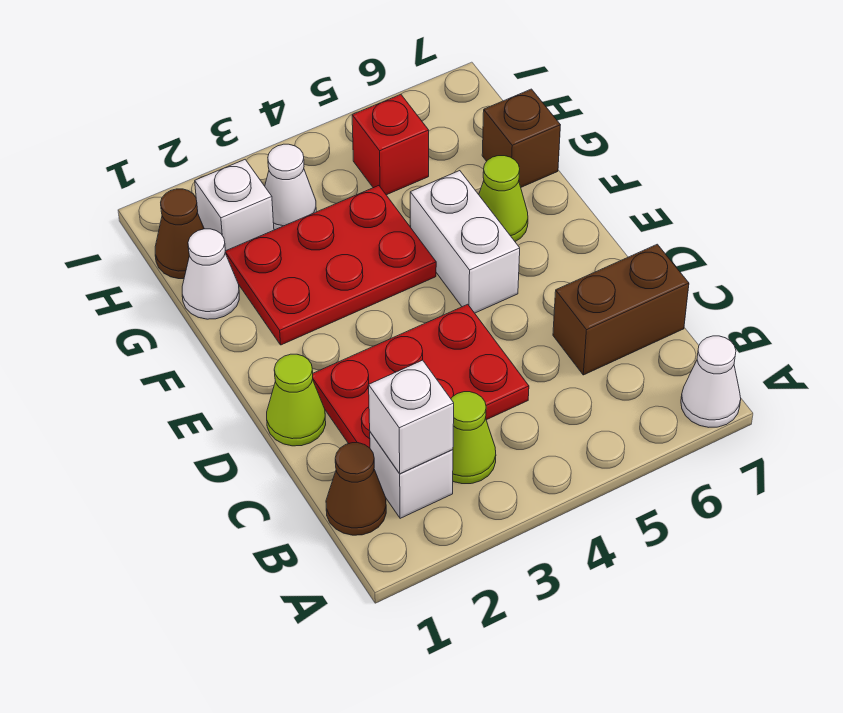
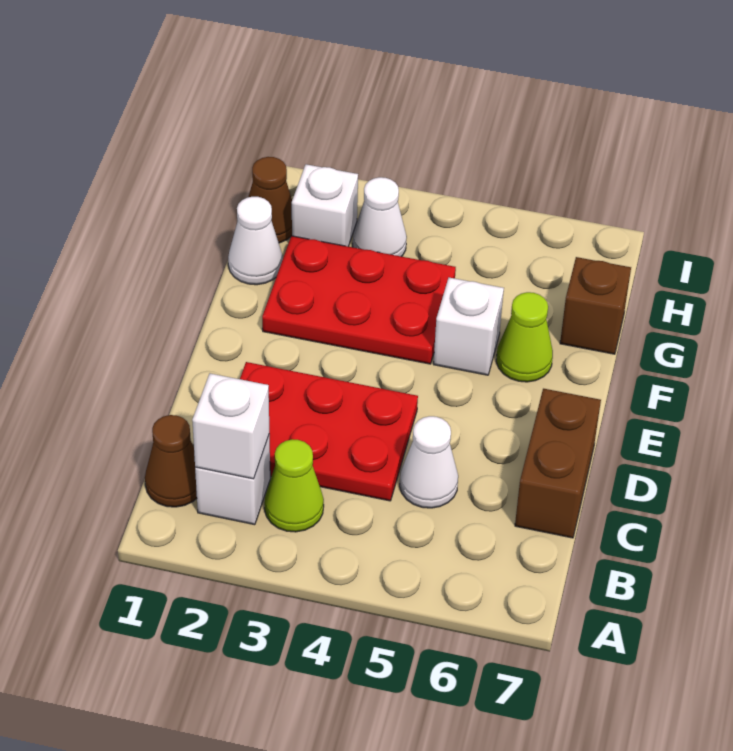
white cone A7 level 1 -> white cone C5 level 1
brown brick C6:C7 level 1 -> brown brick C7:D7 level 1
lime cone D1 level 1 -> none
white brick E5:F5 level 1 -> white brick F5 level 1
red brick H5 level 1 -> none

